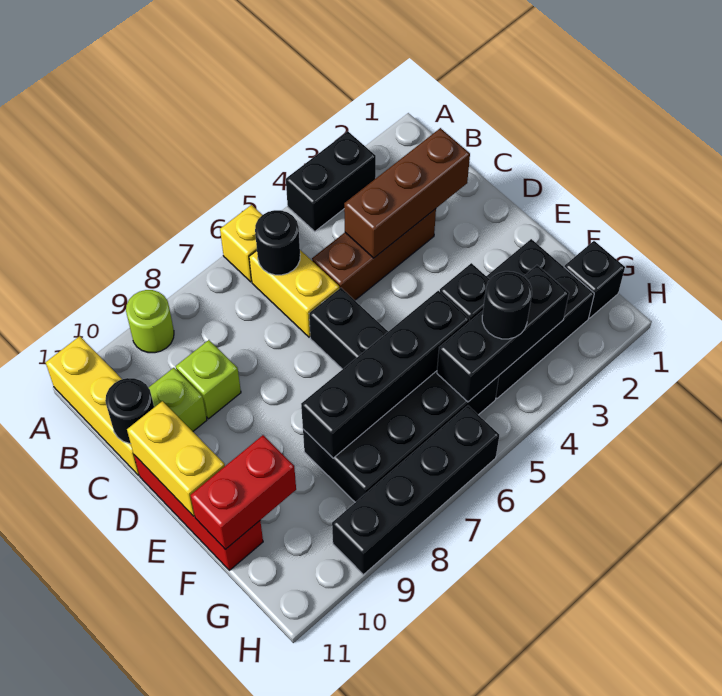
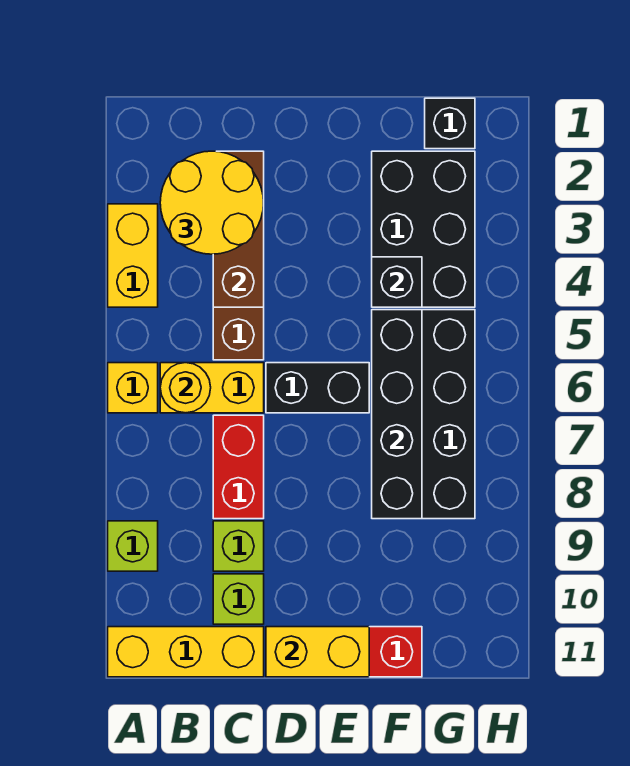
black brick A3:A4 level 1 -> yellow brick A3:A4 level 1
lime round brick A9 level 1 -> lime brick A9 level 1
none -> yellow round brick B2:C3 level 3
black round brick B6 level 2 -> yellow round brick B6 level 2
black round brick C11 level 2 -> none
red brick F10:F11 level 2 -> red brick C7:C8 level 1
black brick G3:G5 level 2 -> none
black round brick G4 level 3 -> none
black brick H6:H9 level 1 -> none

